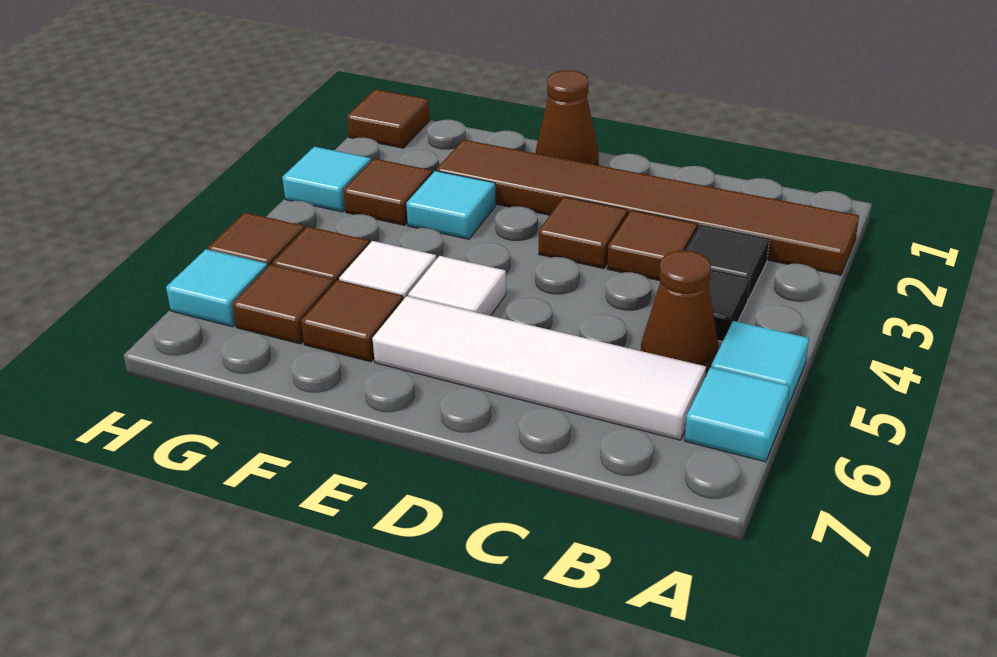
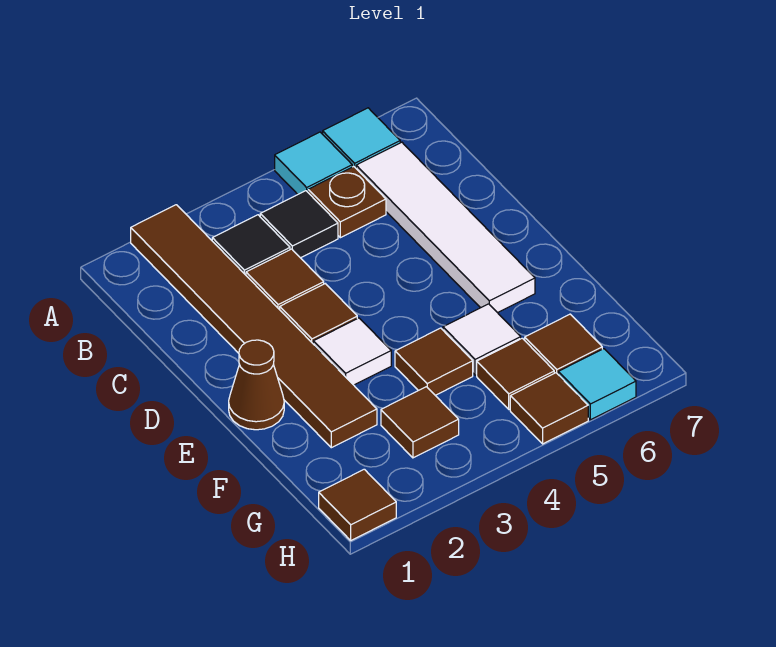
brown cone B5 level 1 -> brown plate B5 level 1
white tile E5 level 1 -> white tile E3 level 1
cyan tile F3 level 1 -> none
brown tile F6 level 1 -> brown tile F4 level 1
cyan tile H3 level 1 -> none

